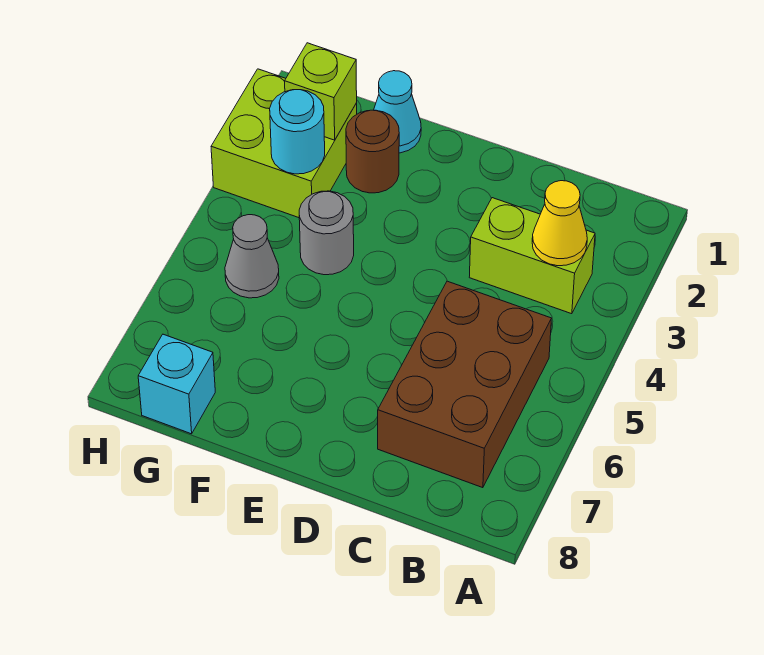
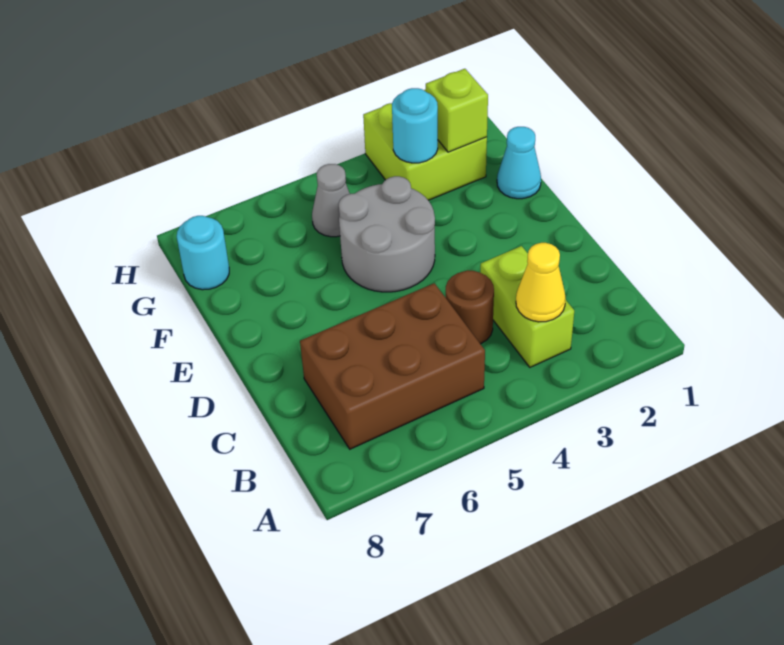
brown round brick F2 level 1 -> brown round brick C4 level 1
grey round brick F4 level 1 -> grey round brick E4:F5 level 1
cyan brick G8 level 1 -> cyan round brick G8 level 1

